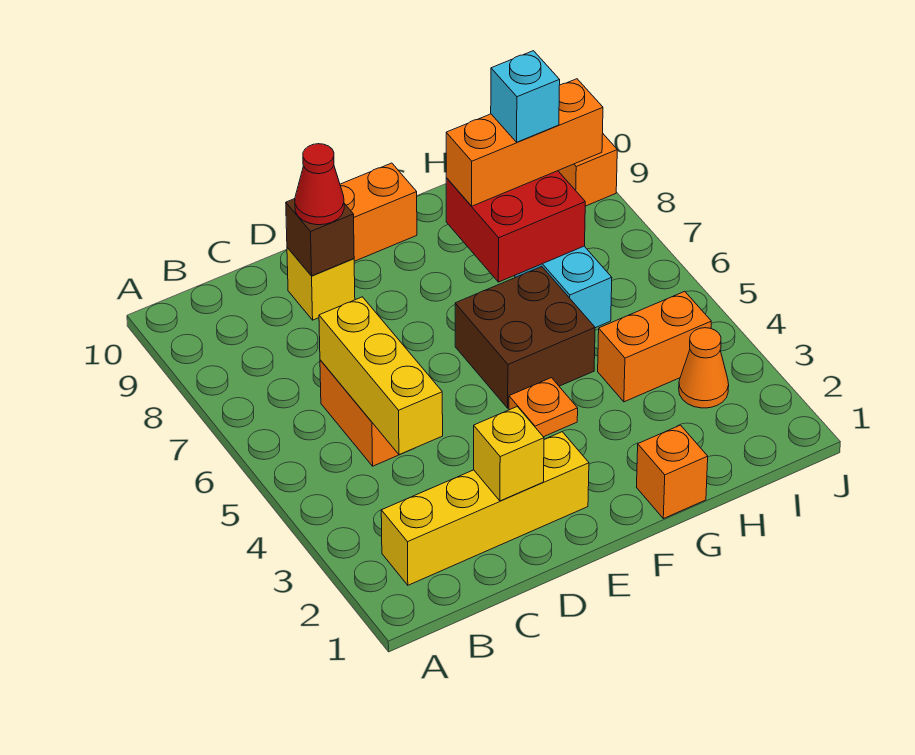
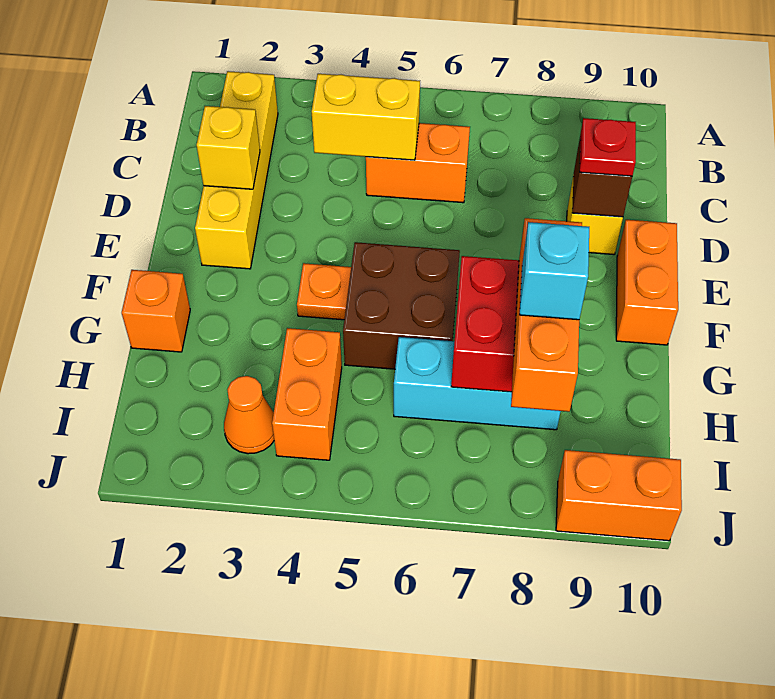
yellow brick C4:C6 level 2 -> yellow brick C4:C5 level 2
red cone D9 level 3 -> red plate D9 level 3

